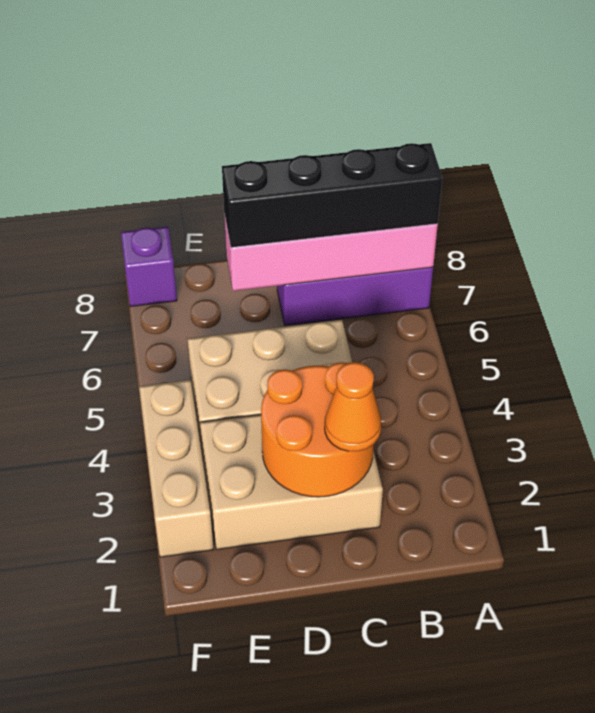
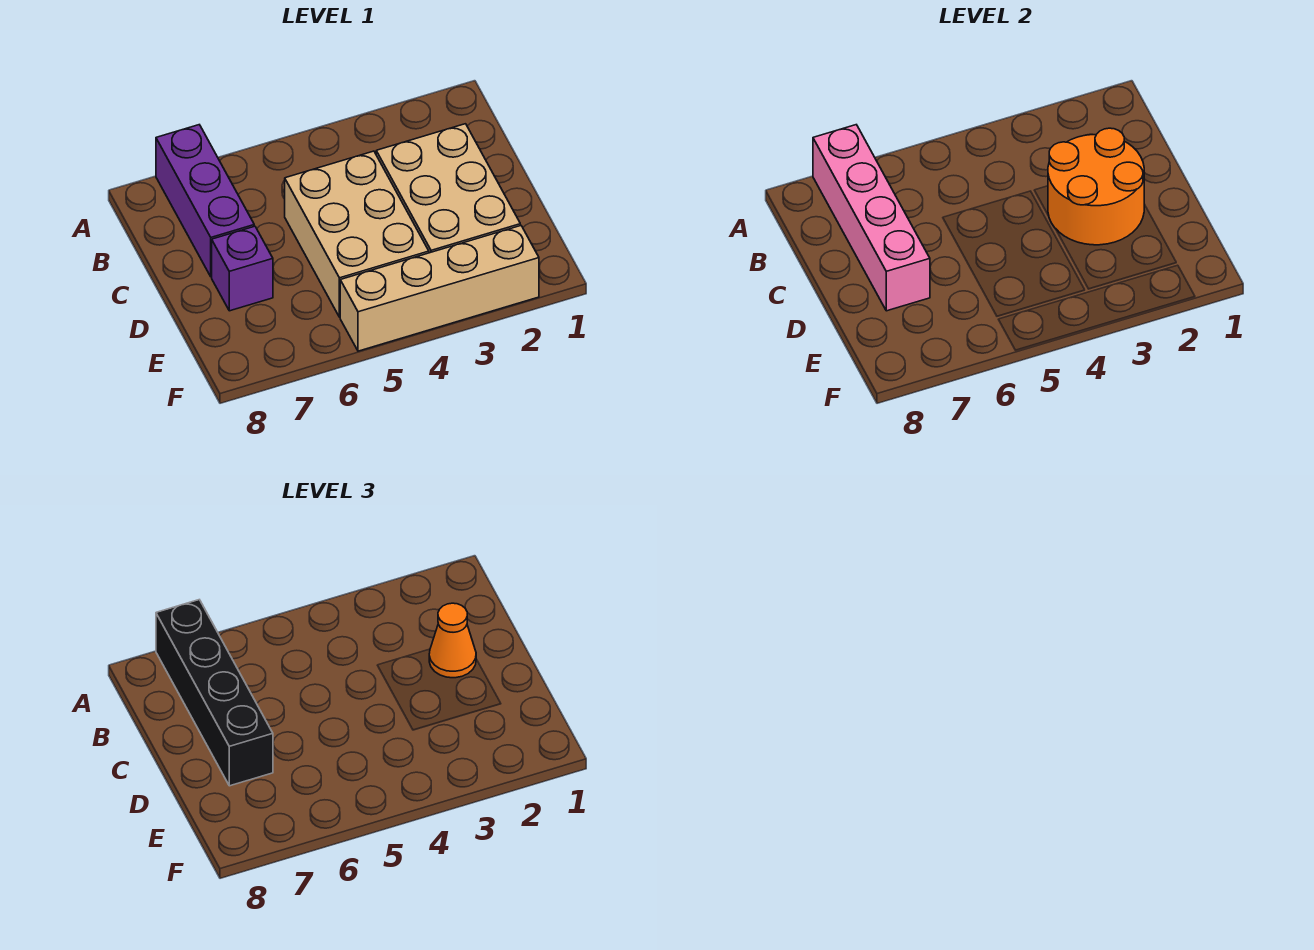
tan brick F2:F4 level 1 -> tan brick F2:F5 level 1
purple brick F8 level 1 -> purple brick D7 level 1

